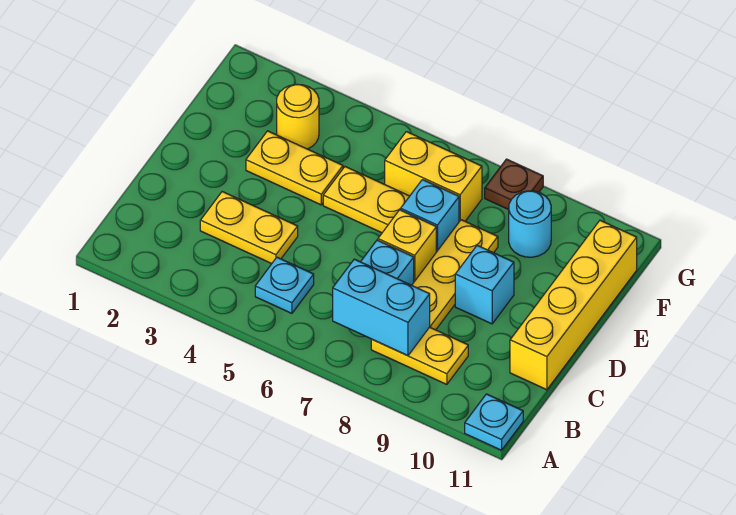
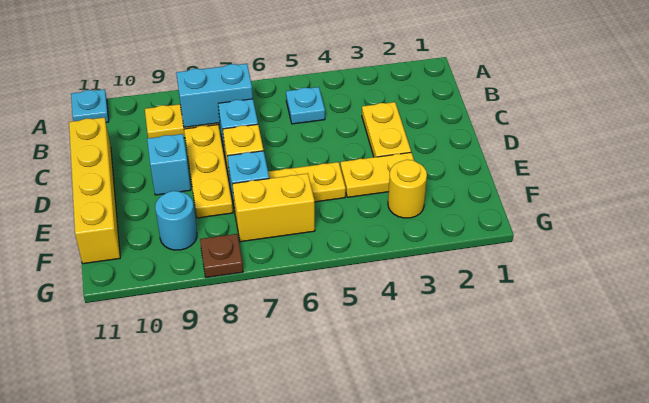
yellow plate C3:C4 level 1 -> yellow plate C3:D3 level 1

